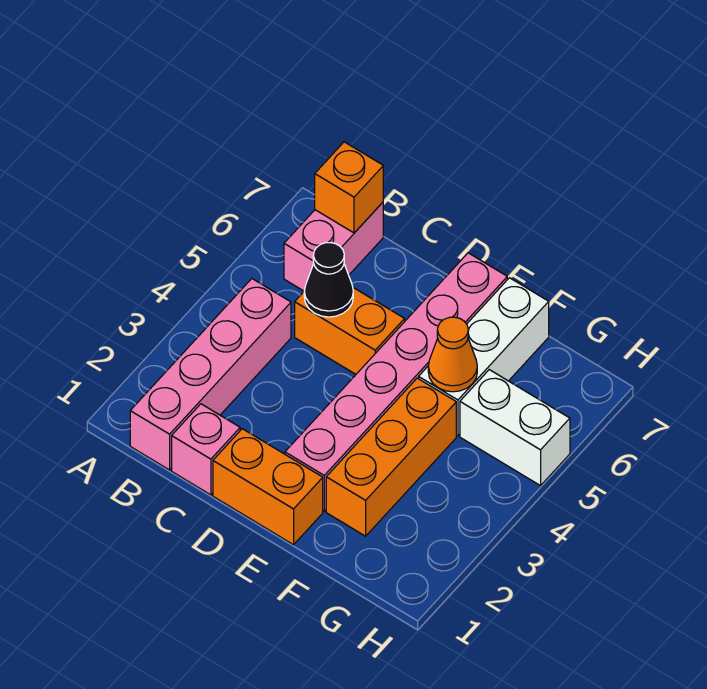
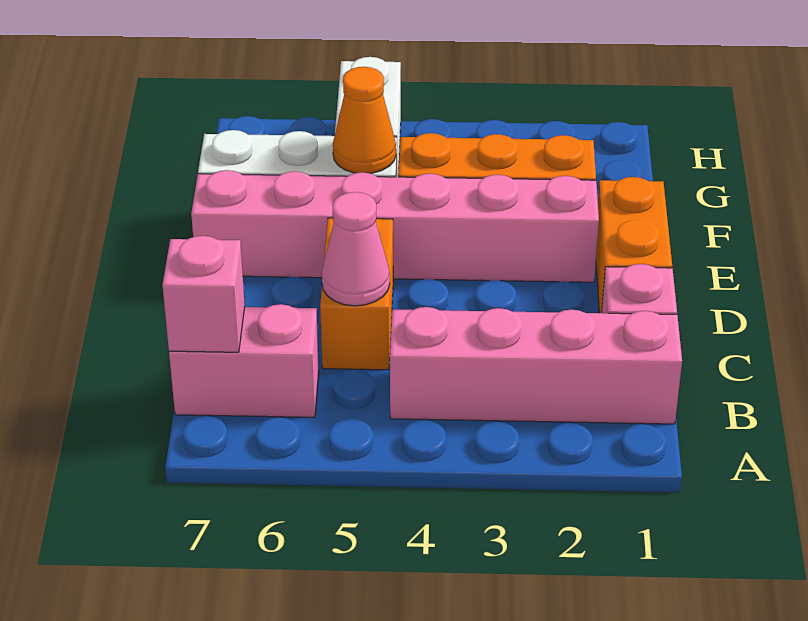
orange brick B7 level 2 -> pink brick B7 level 2
black cone C5 level 2 -> pink cone C5 level 2

